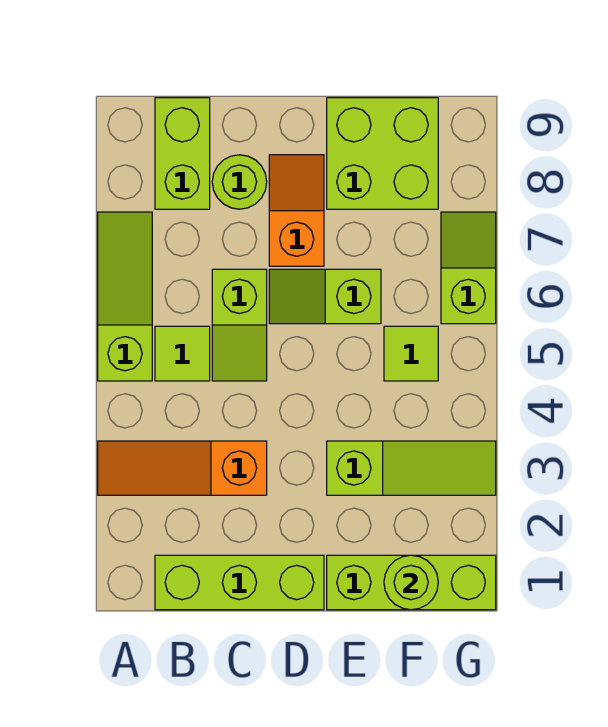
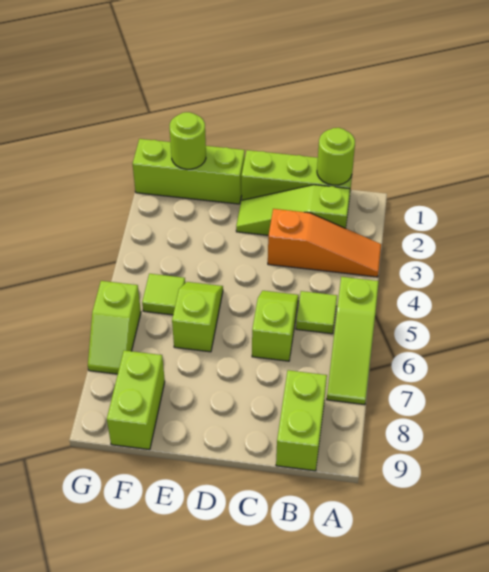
lime round brick C8 level 1 -> lime round brick B1 level 2
lime slope D6:E6 level 1 top E -> lime slope E5:E6 level 1 top 6
orange slope D7:D8 level 1 top 7 -> none
lime slope E3:G3 level 1 top E -> lime slope B2:D2 level 1 top B
lime brick E8:F9 level 1 -> lime brick F8:F9 level 1

